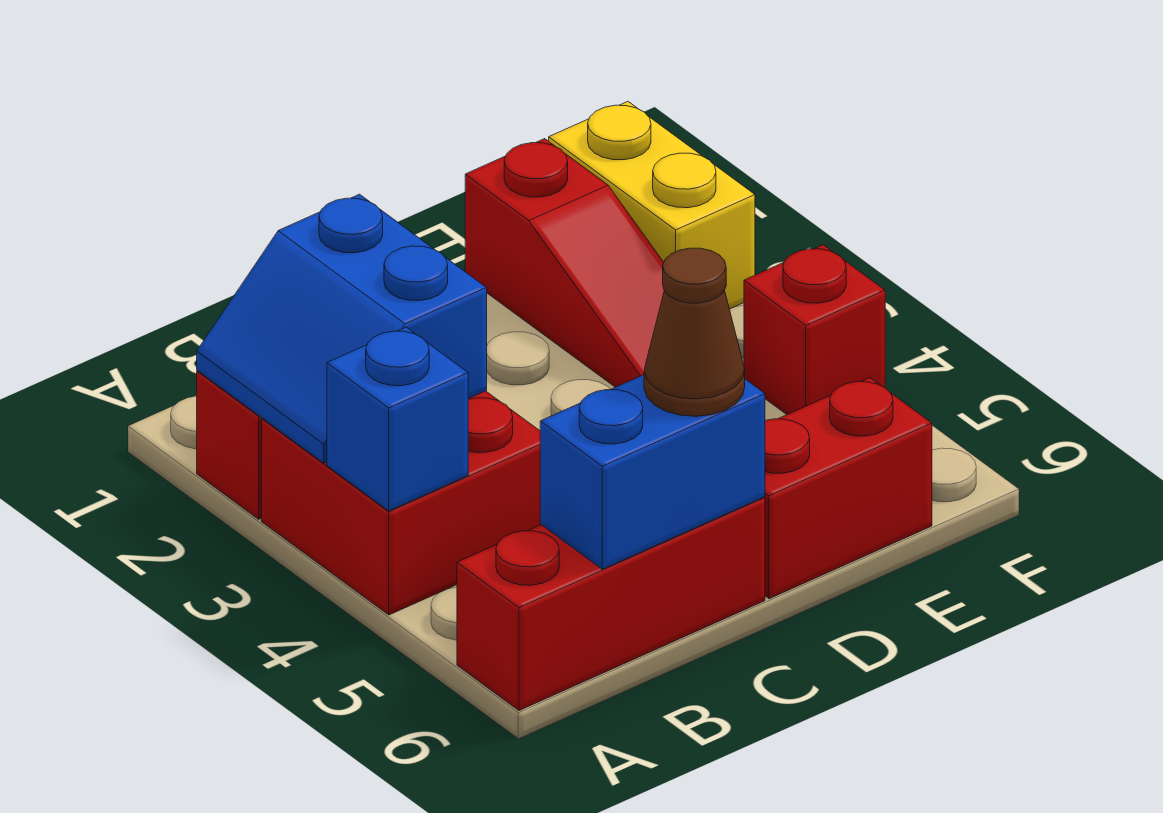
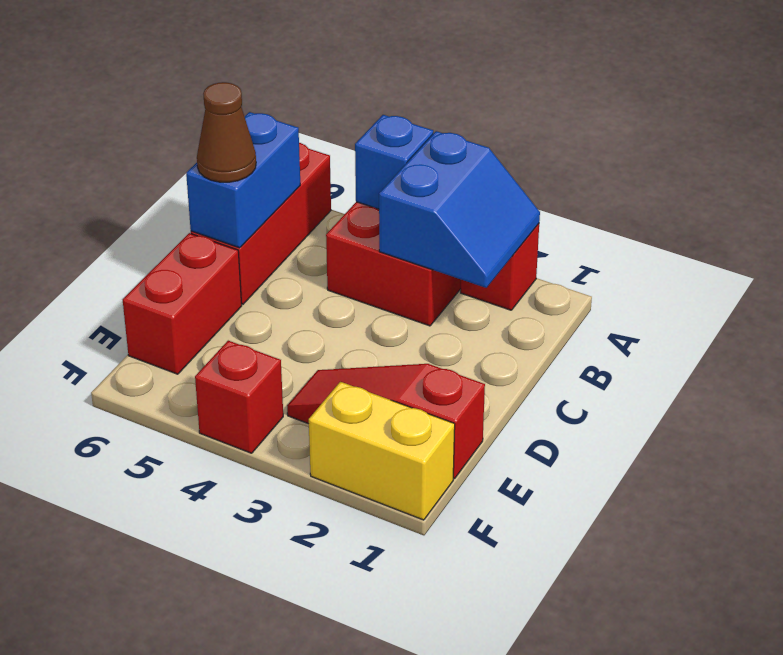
blue slope A2:B3 level 2 top B -> blue slope A2:B3 level 2 top 3

